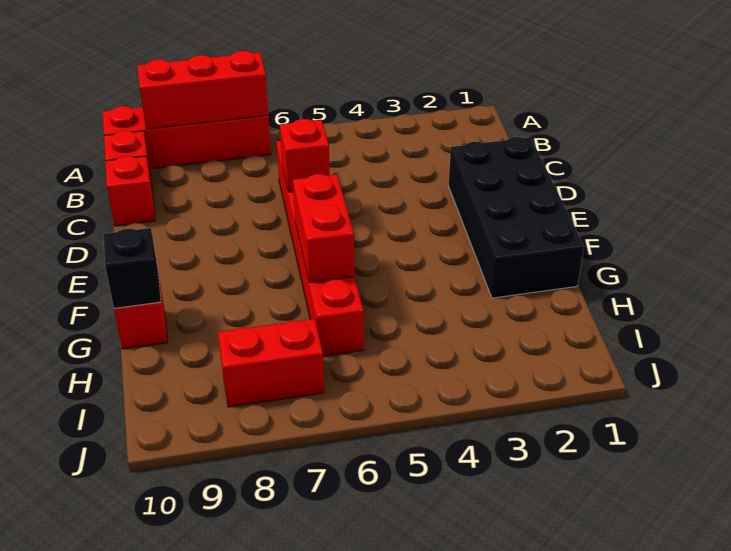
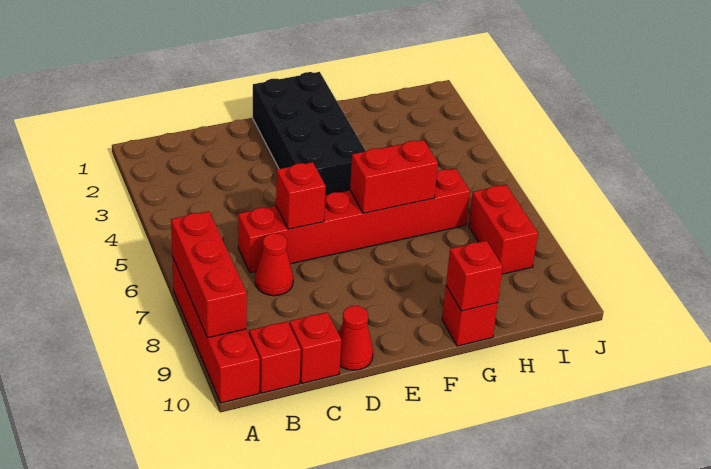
none -> red cone C7 level 1
black brick D1:G2 level 1 -> black brick E1:F4 level 1
none -> red cone D10 level 1
black brick G10 level 2 -> red brick G10 level 2

